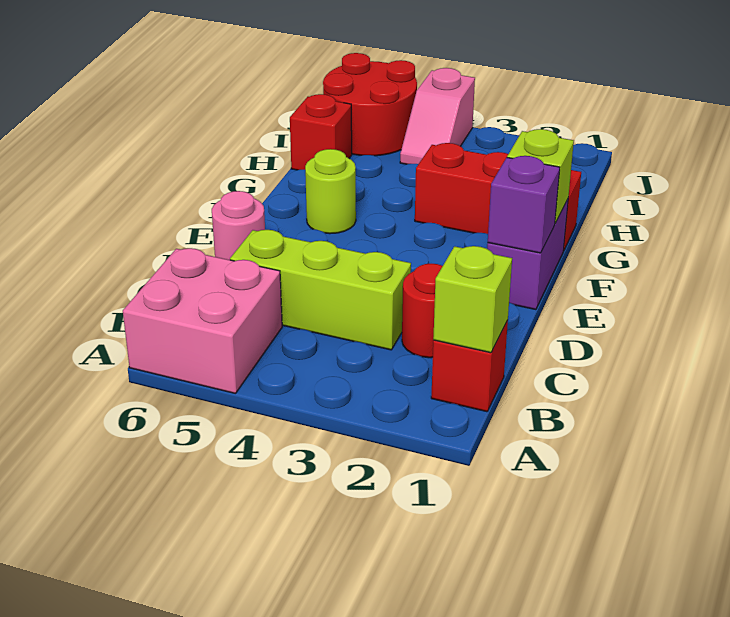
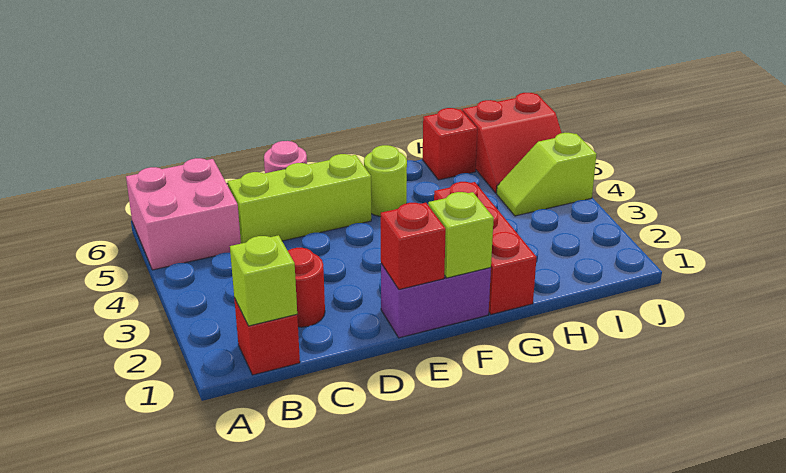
lime brick C3:C5 level 1 -> lime brick C5:E5 level 1
purple brick E1 level 2 -> red brick E1 level 2
pink slope I4:J4 level 1 top J -> lime slope I4:J4 level 1 top J
red round brick I5:J6 level 1 -> red slope I5:J6 level 1 top 6

